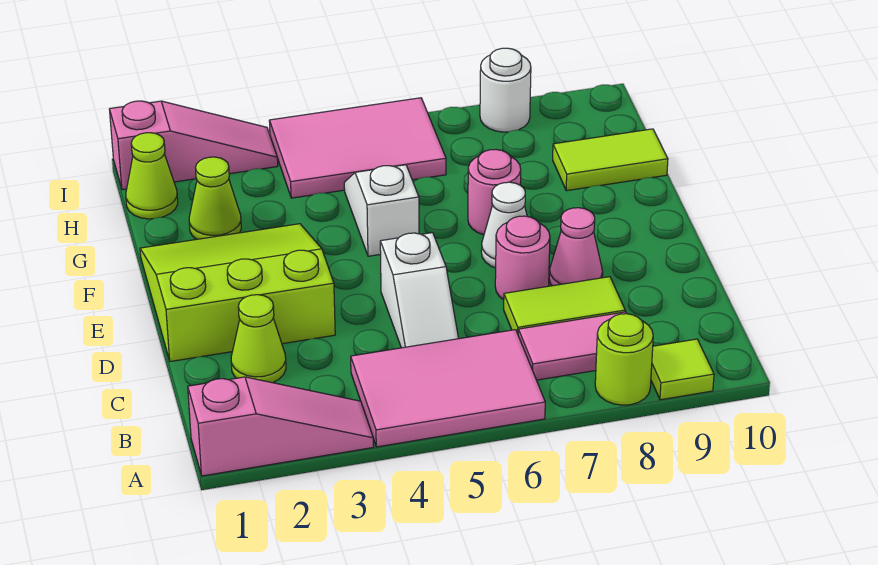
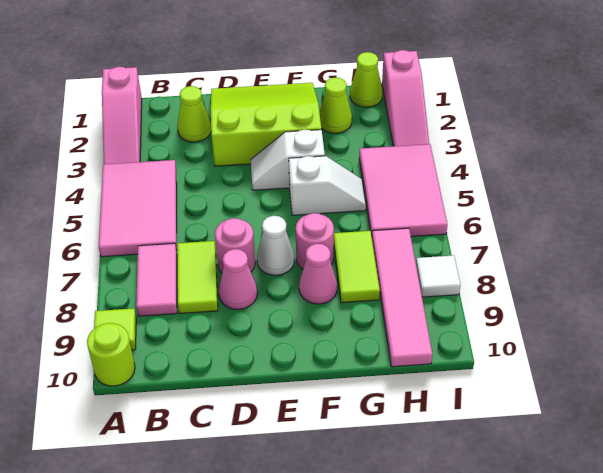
lime round brick A8 level 1 -> lime round brick A10 level 1
white slope C5:D5 level 1 top D -> white slope E4:F4 level 1 top F
lime slope D1:F3 level 1 top D -> lime slope D1:F3 level 1 top 3
none -> pink cone F8 level 1
lime tile G9:G10 level 1 -> lime tile G7:G8 level 1
none -> pink tile H7:H10 level 1
white round brick I8 level 1 -> white tile I8 level 1

